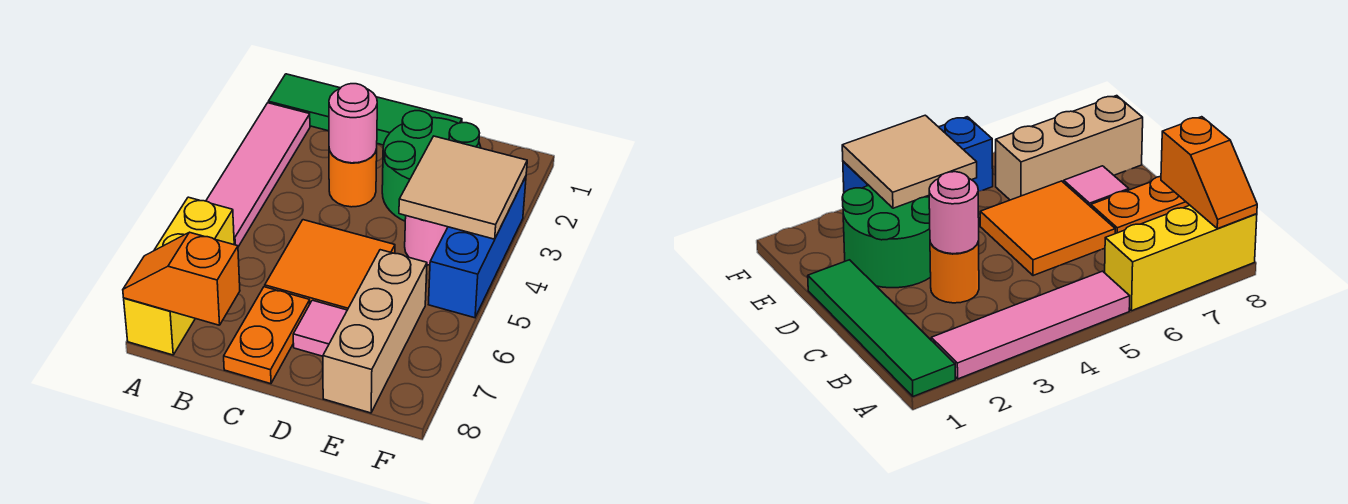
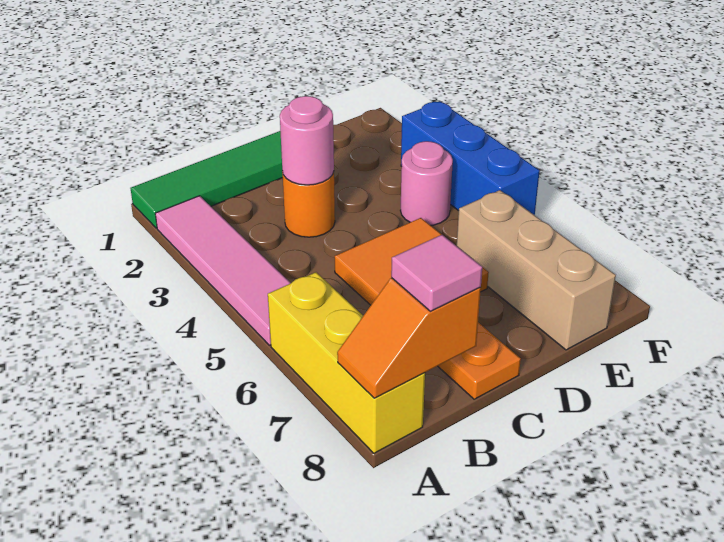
green round brick D2:E3 level 1 -> none
pink tile D7 level 1 -> pink tile B8 level 3
tan tile E3:F4 level 2 -> none

